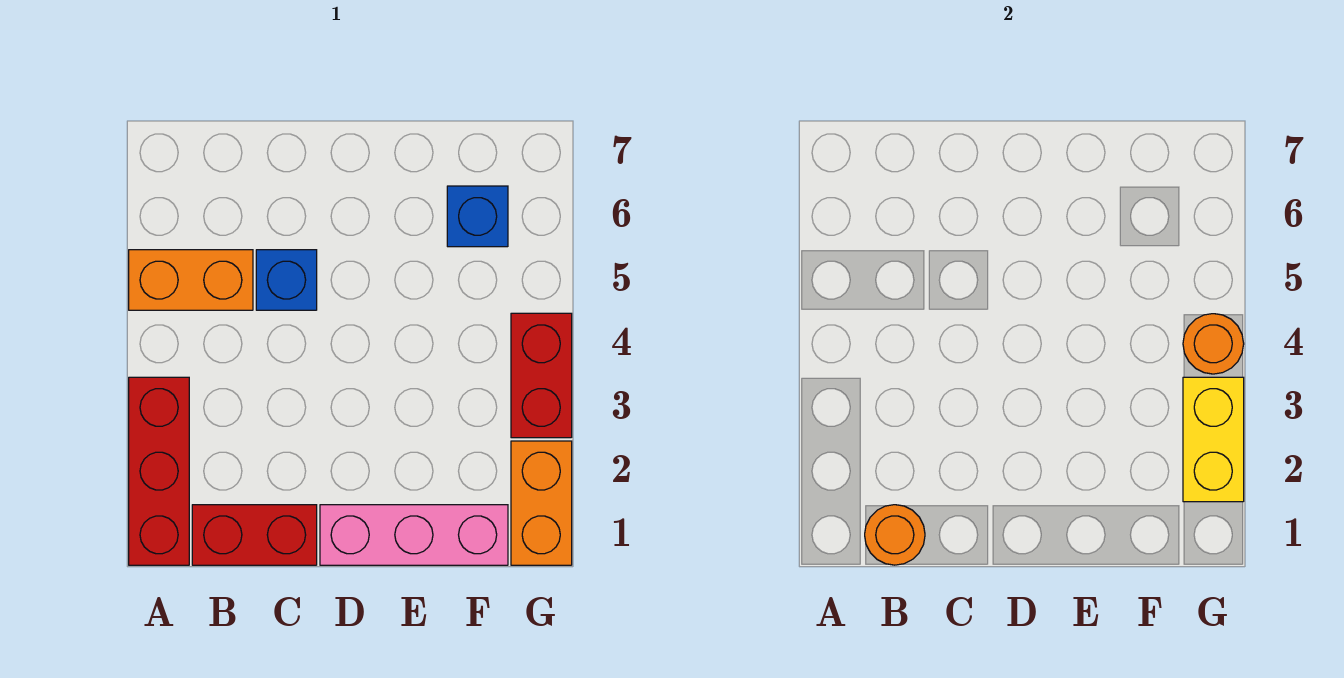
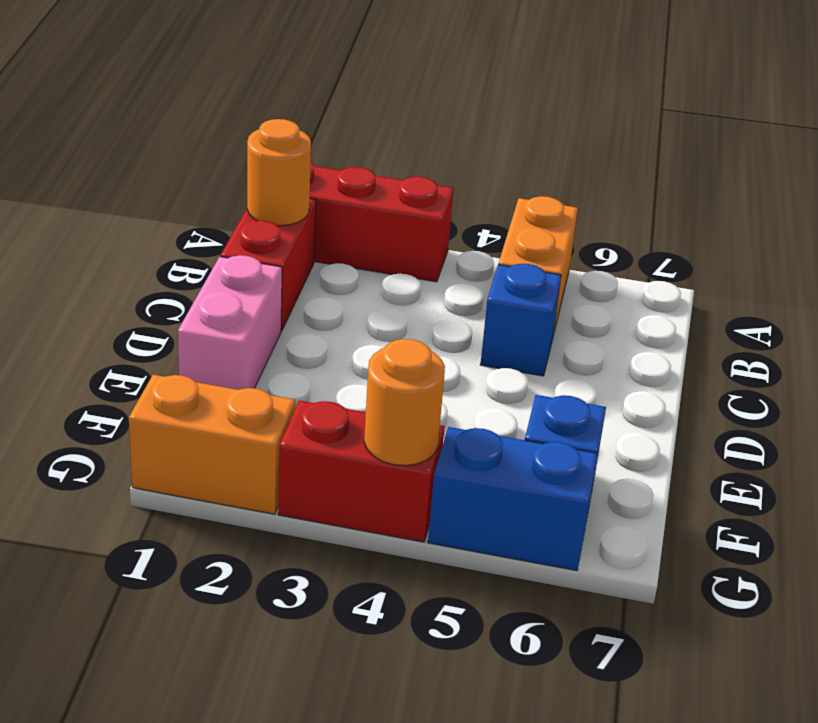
pink brick D1:F1 level 1 -> pink brick D1:E1 level 1
yellow brick G2:G3 level 2 -> none
none -> blue brick G5:G6 level 1

